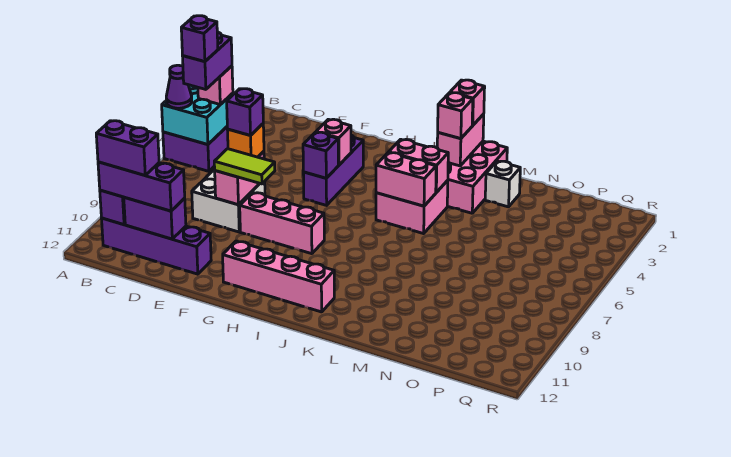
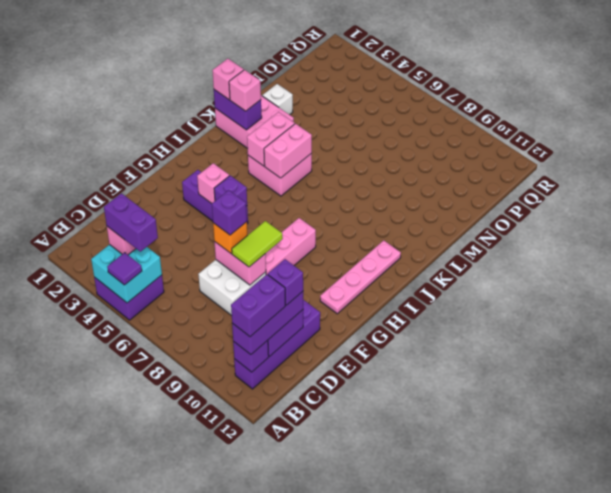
purple cone A5 level 3 -> purple tile A5 level 3
purple brick B5 level 5 -> purple brick D11 level 4
pink brick G11:J11 level 1 -> pink plate G11:J11 level 1
pink brick K1:K2 level 2 -> purple brick K1:K2 level 2

